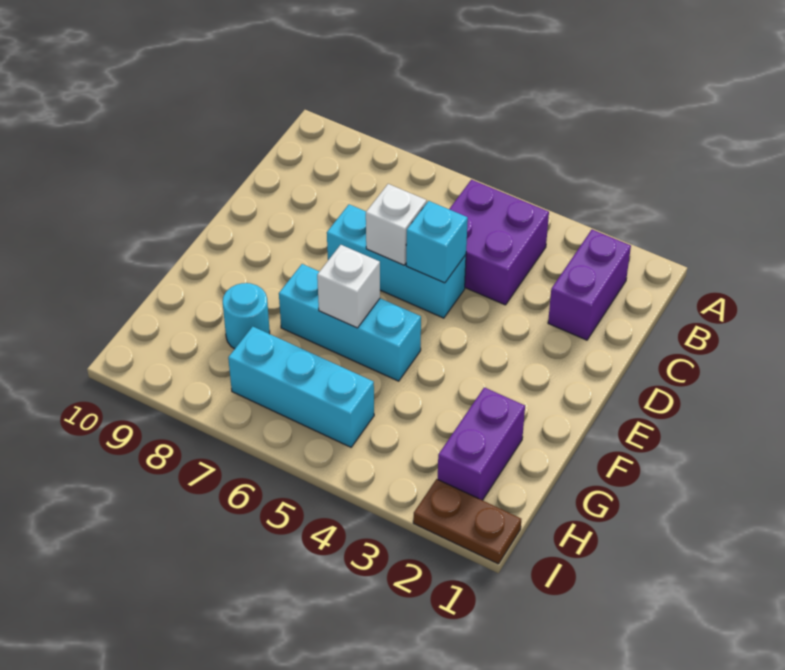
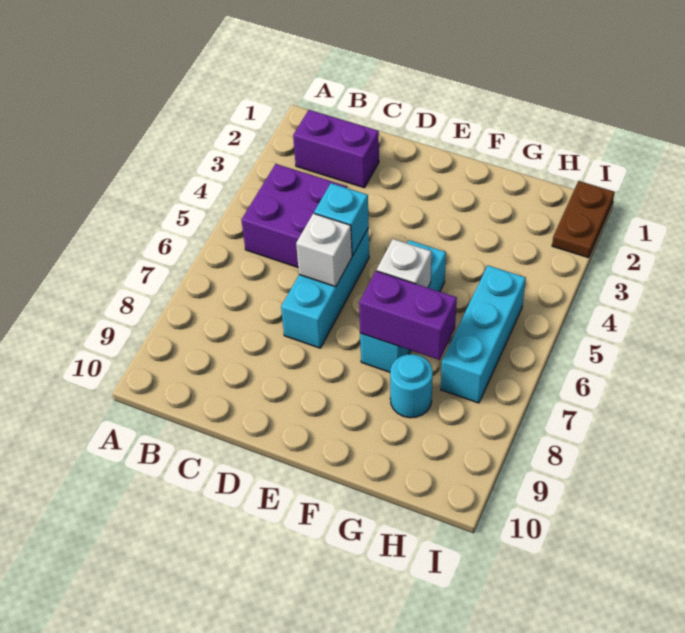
purple brick G2:H2 level 1 -> purple brick F7:G7 level 2

